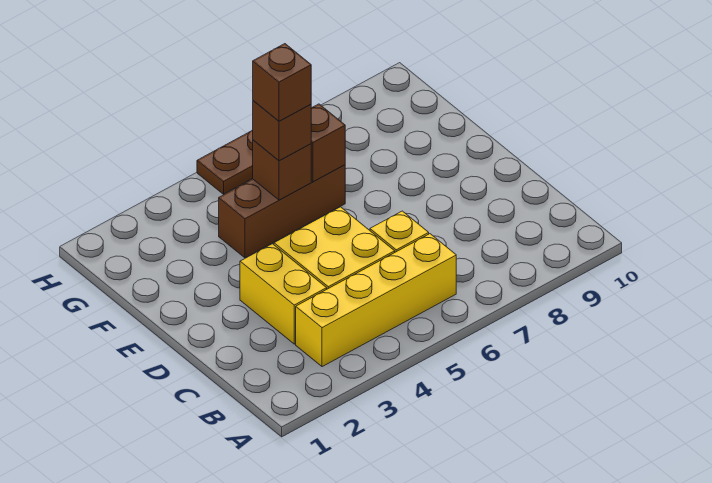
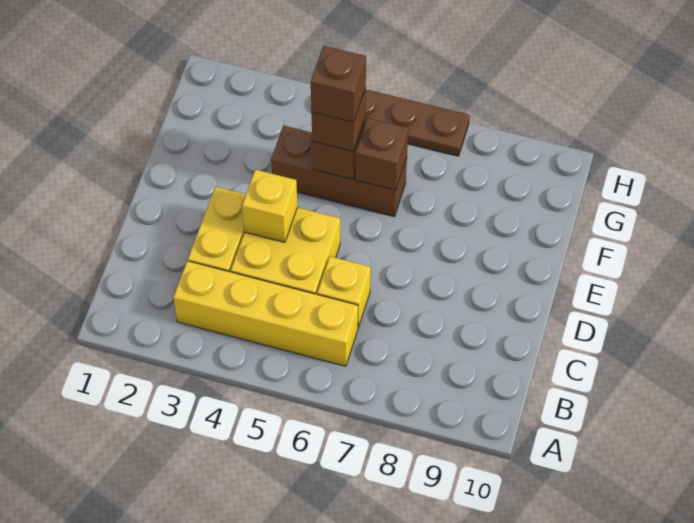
none -> yellow brick D4 level 2

